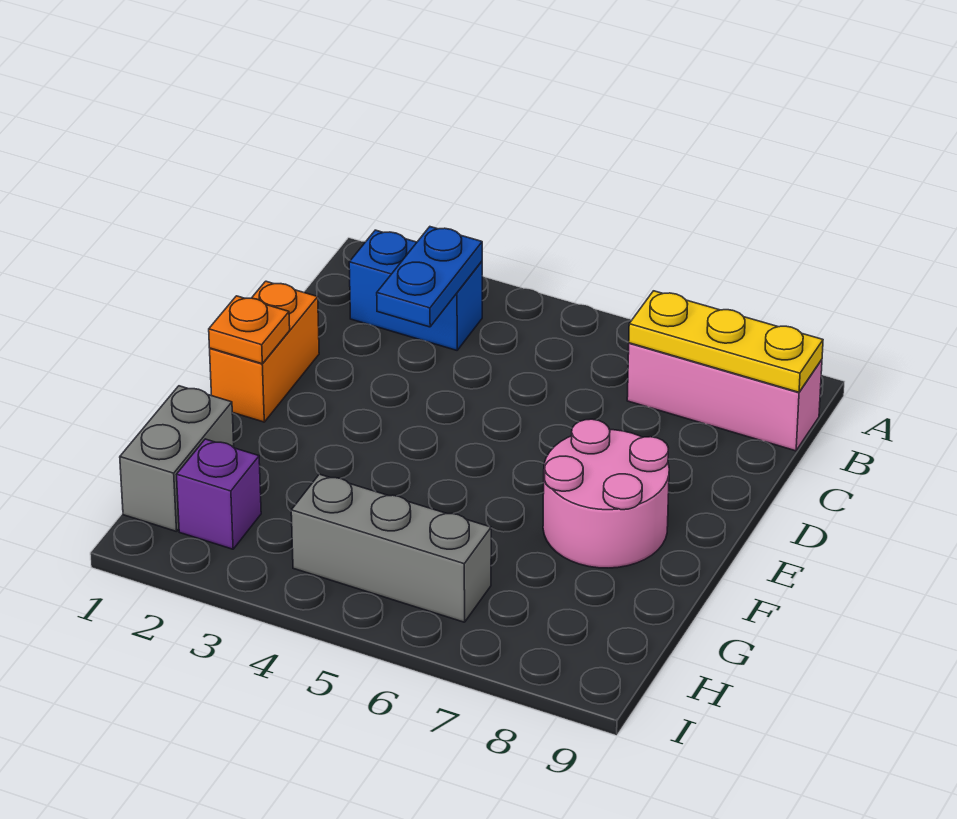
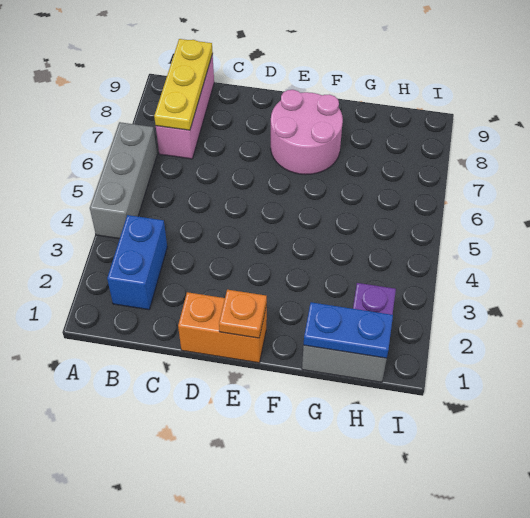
blue plate B3:C3 level 2 -> blue plate G1:H1 level 2
grey brick H4:H6 level 1 -> grey brick A4:A6 level 1

